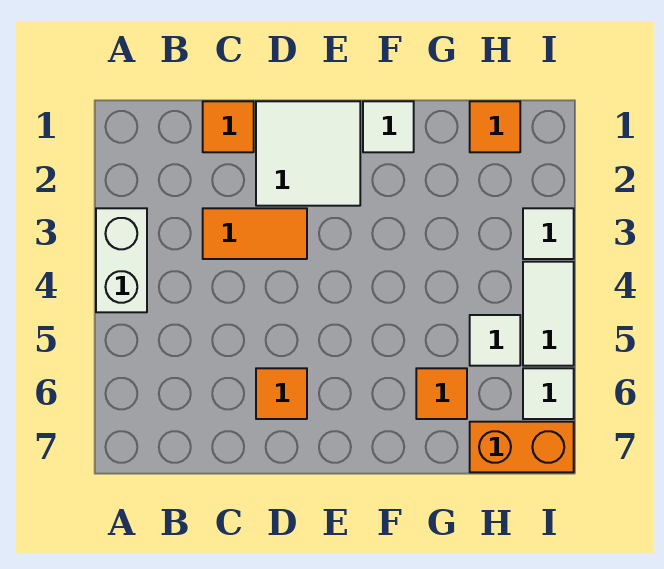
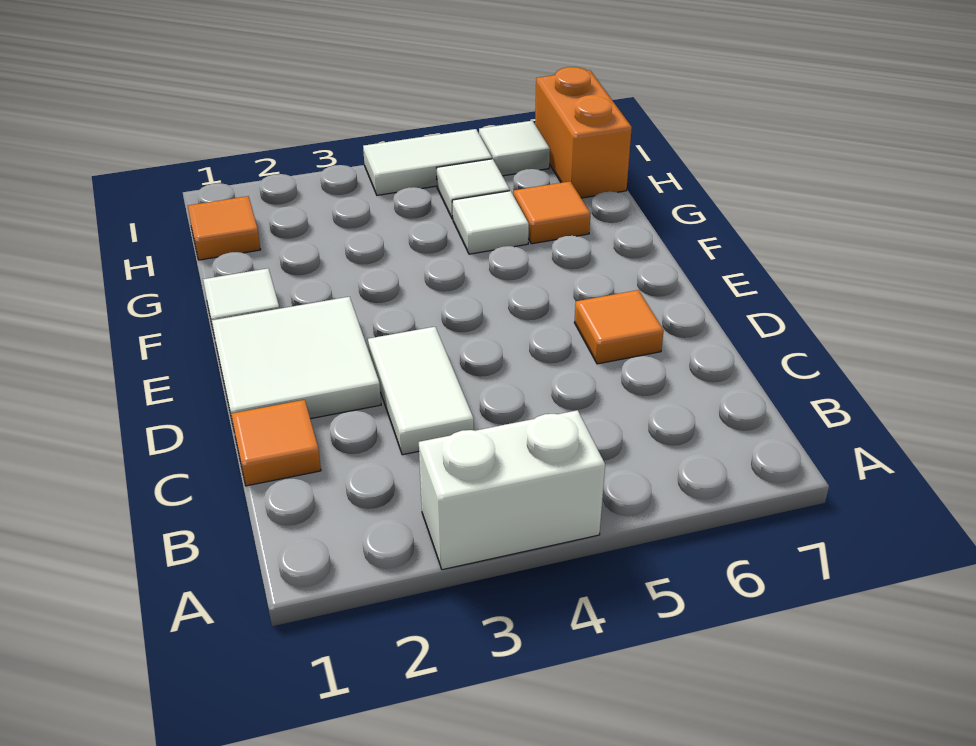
orange tile C3:D3 level 1 -> white tile C3:D3 level 1
white tile I3 level 1 -> white tile G5 level 1

